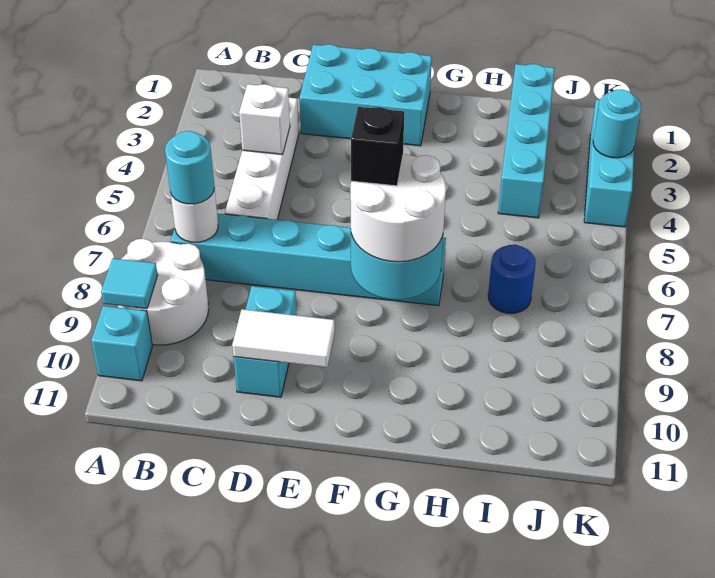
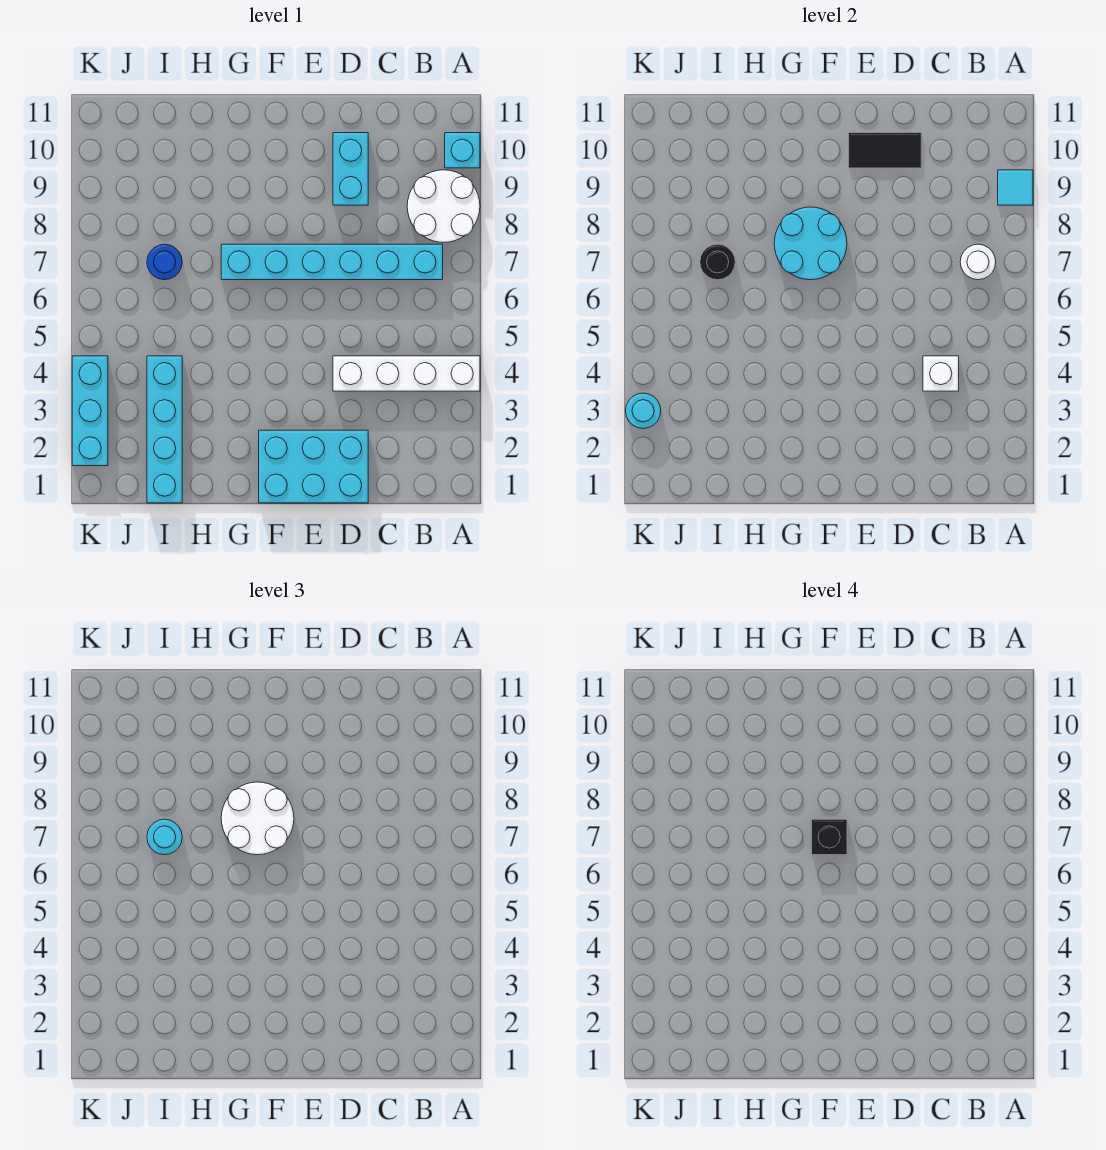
cyan round brick B7 level 3 -> cyan round brick I7 level 3
white brick C3:C6 level 1 -> white brick A4:D4 level 1
white tile D10:E10 level 2 -> black tile D10:E10 level 2
none -> black round brick I7 level 2

